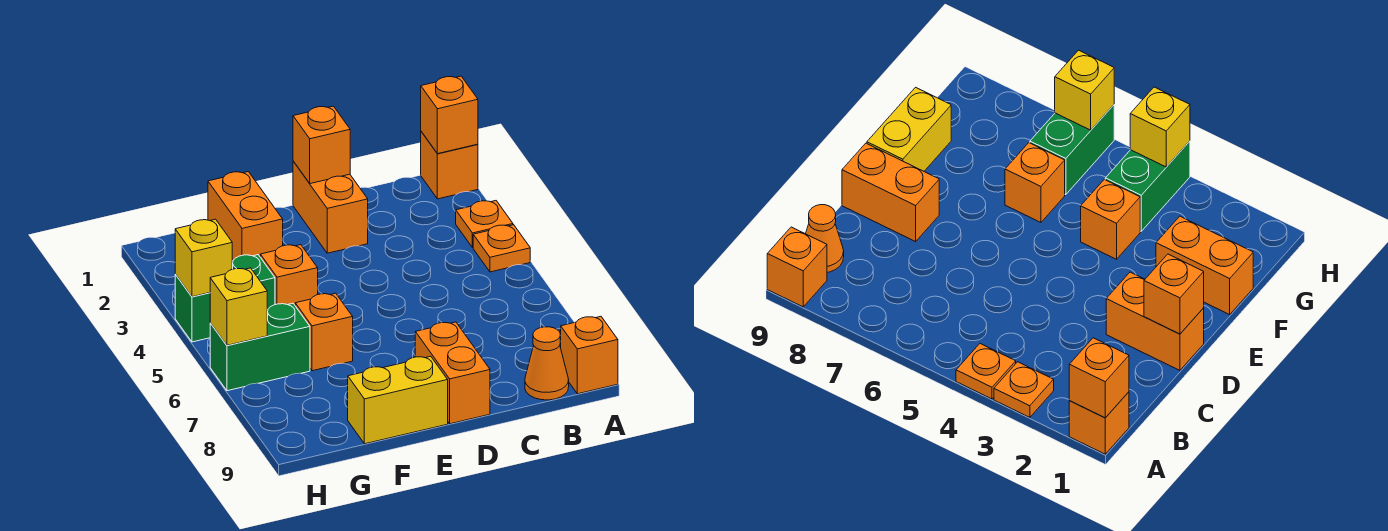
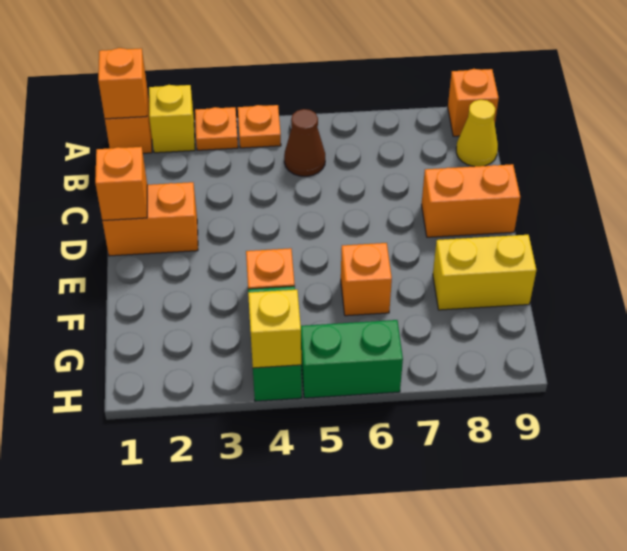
none -> brown cone B5 level 1
orange cone B9 level 1 -> yellow cone B9 level 1
yellow brick E9:F9 level 1 -> yellow brick F8:F9 level 1
orange brick F1:F2 level 1 -> none
green brick G6:H6 level 1 -> green brick H5:H6 level 1
yellow brick H6 level 2 -> yellow brick A2 level 1

